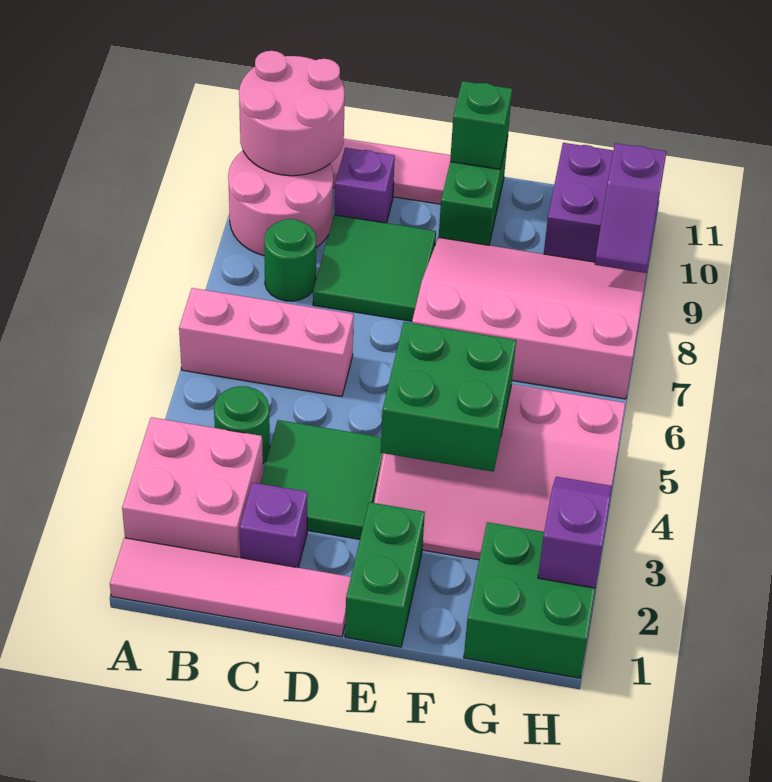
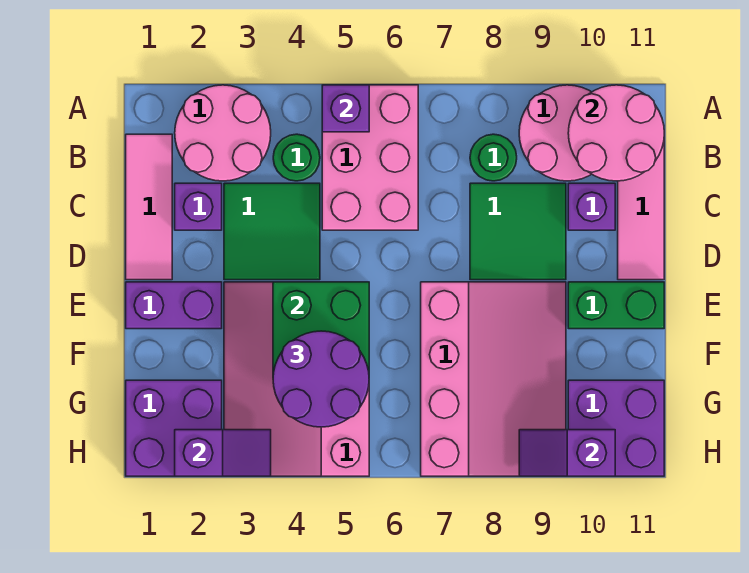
pink tile A1:D1 level 1 -> pink tile B1:D1 level 1
pink brick A2:B3 level 1 -> pink round brick A2:B3 level 1
none -> purple brick A5 level 2
pink brick A6:C6 level 1 -> pink brick A5:C6 level 1
green brick E1:E2 level 1 -> purple brick E1:E2 level 1
green brick E11 level 2 -> none
none -> purple round brick F4:G5 level 3
green brick G1:H2 level 1 -> purple brick G1:H2 level 1

